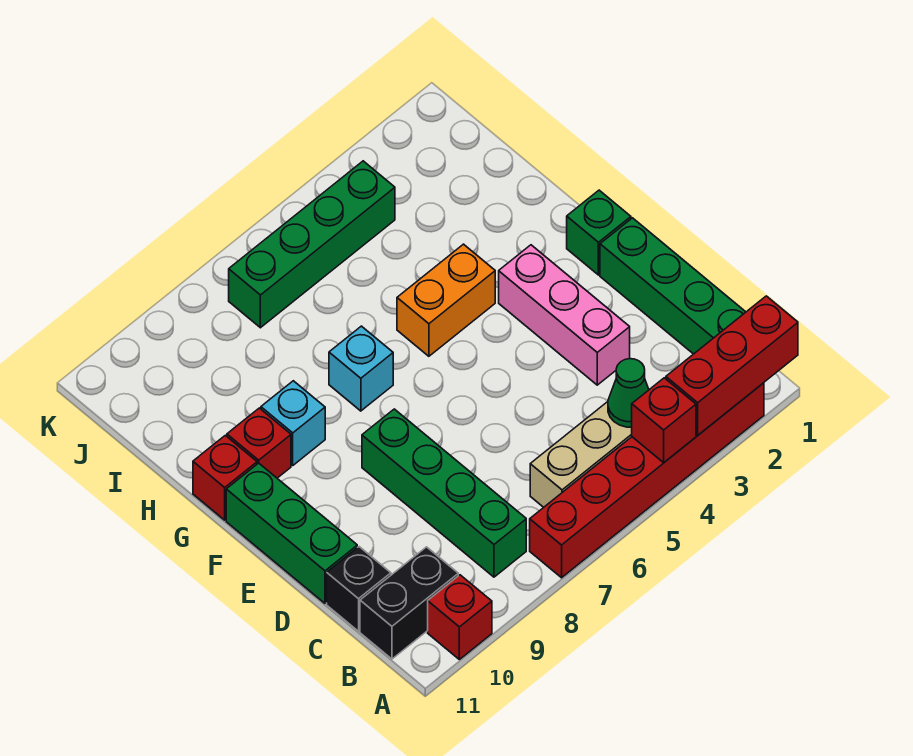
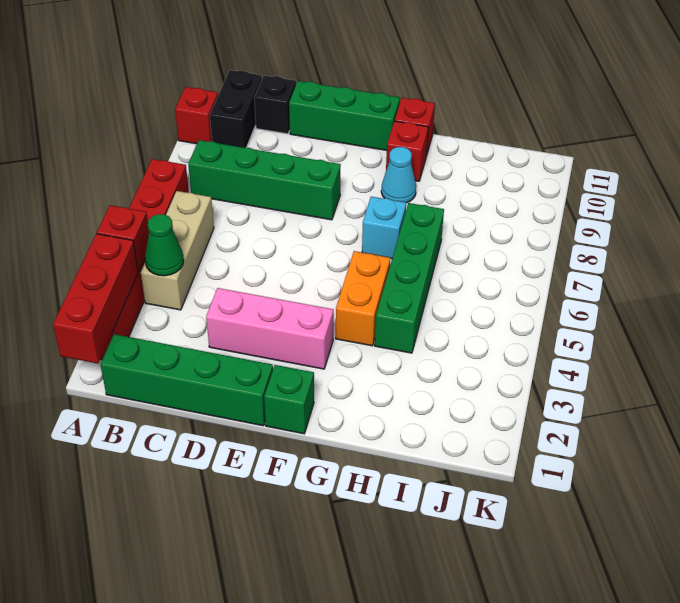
cyan brick G9 level 1 -> cyan cone G9 level 1
green brick J4:J7 level 1 -> green brick H4:H7 level 1

